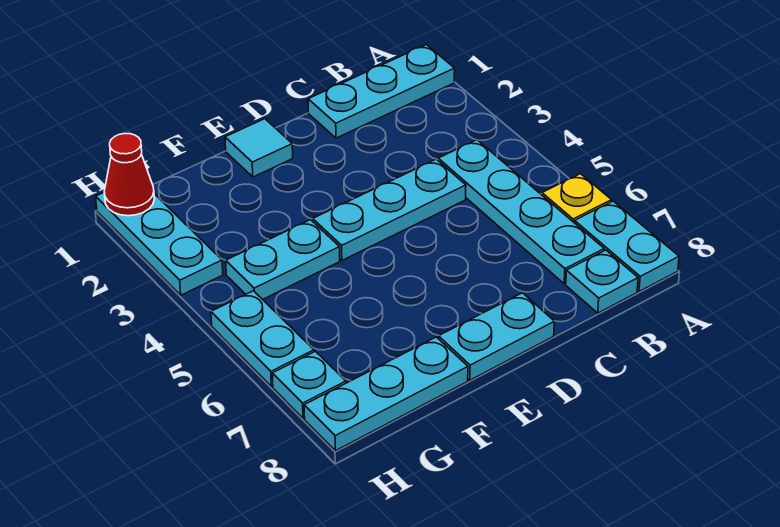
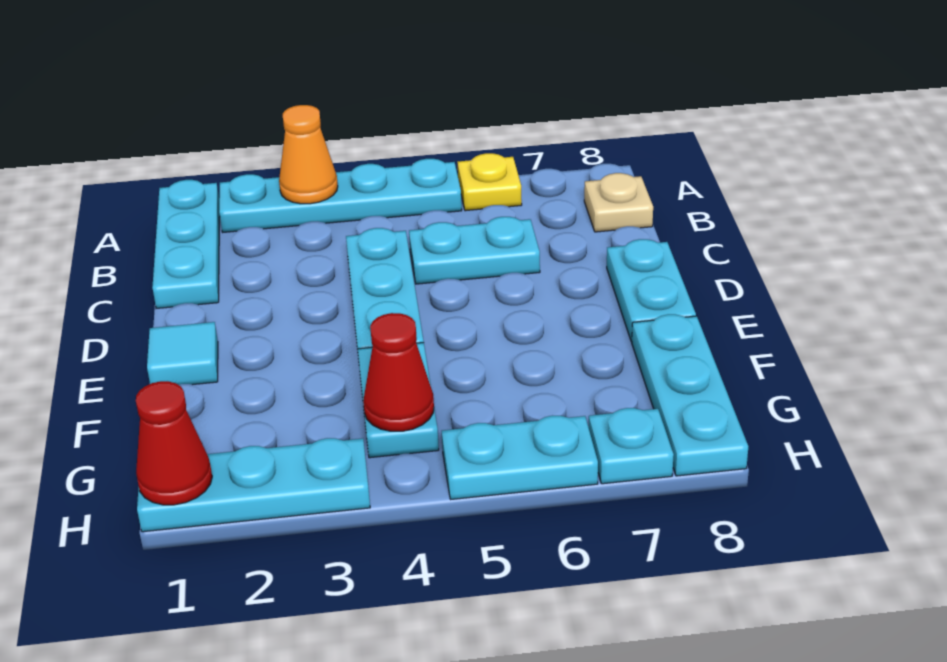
none -> orange cone A3 level 2
cyan plate A7:A8 level 1 -> cyan plate C5:C6 level 1
cyan plate B4:B7 level 1 -> cyan plate A2:A5 level 1
cyan plate B8 level 1 -> tan plate B8 level 1
none -> red cone G4 level 2

